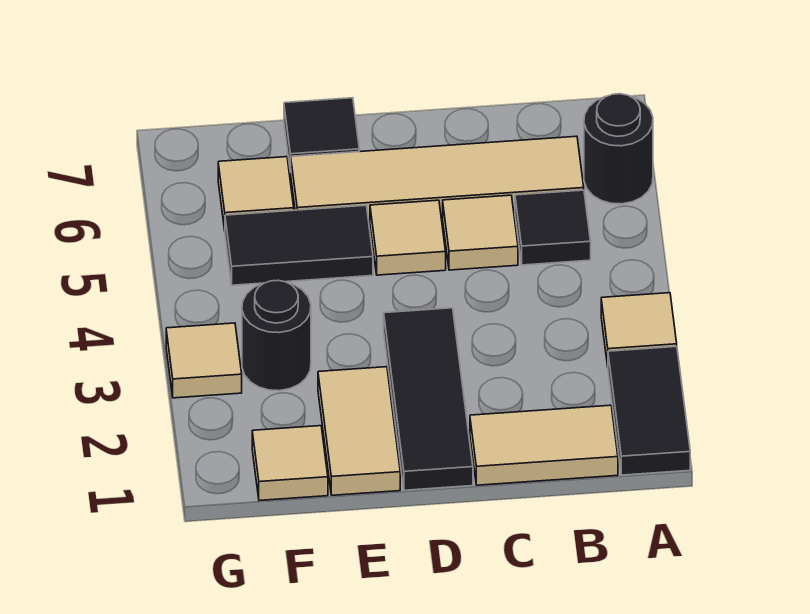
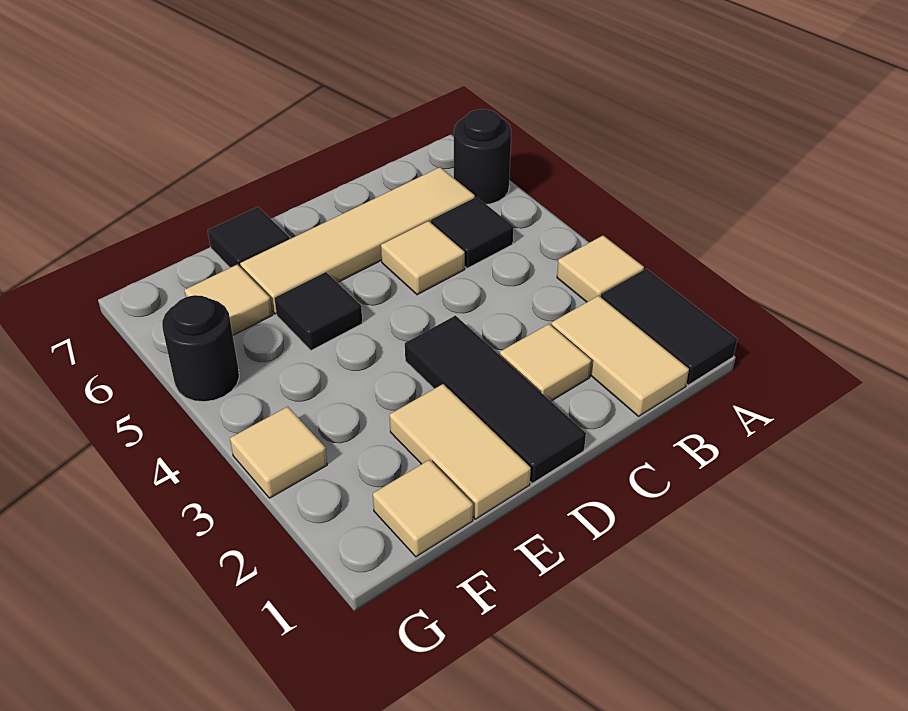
tan tile B1:C1 level 1 -> tan tile B1:B2 level 1
tan tile D5 level 1 -> tan tile C2 level 1
black tile E5:F5 level 1 -> black tile E5 level 1
black round brick F3 level 1 -> black round brick G5 level 1

